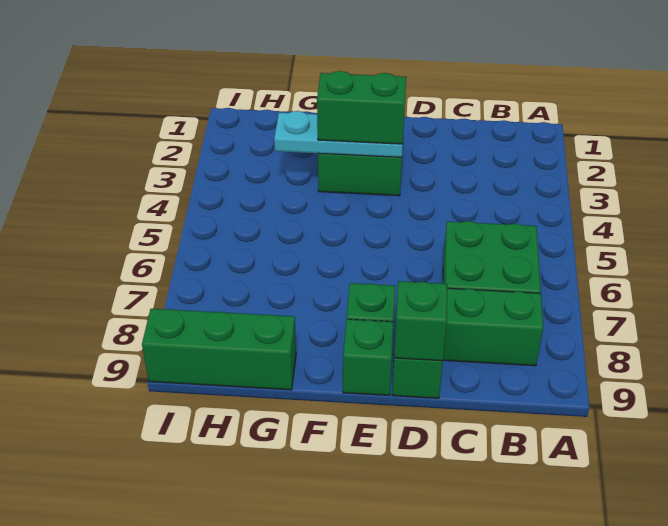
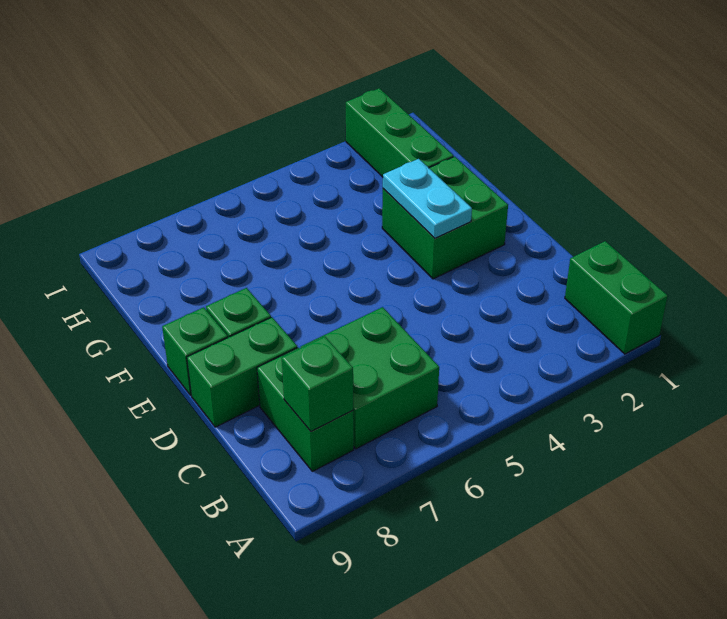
green brick D9 level 2 -> green brick B8 level 2
cyan plate E3:G3 level 2 -> cyan plate E3:F3 level 2
green brick E3:F3 level 3 -> green brick A1:B1 level 1
green brick G9:I9 level 1 -> green brick G2:I2 level 1

